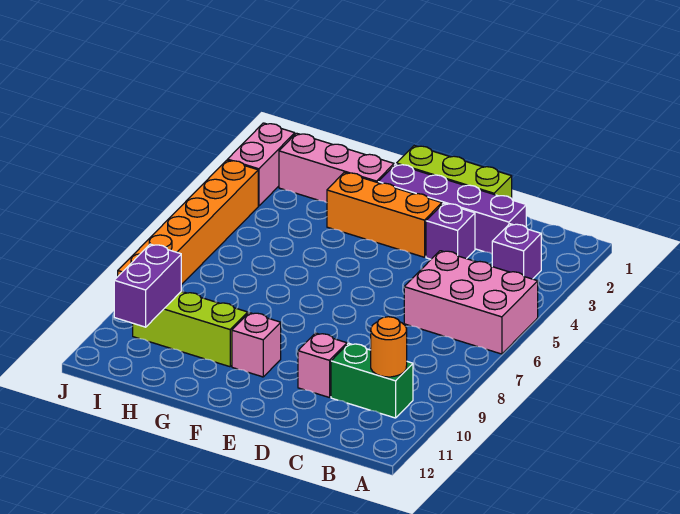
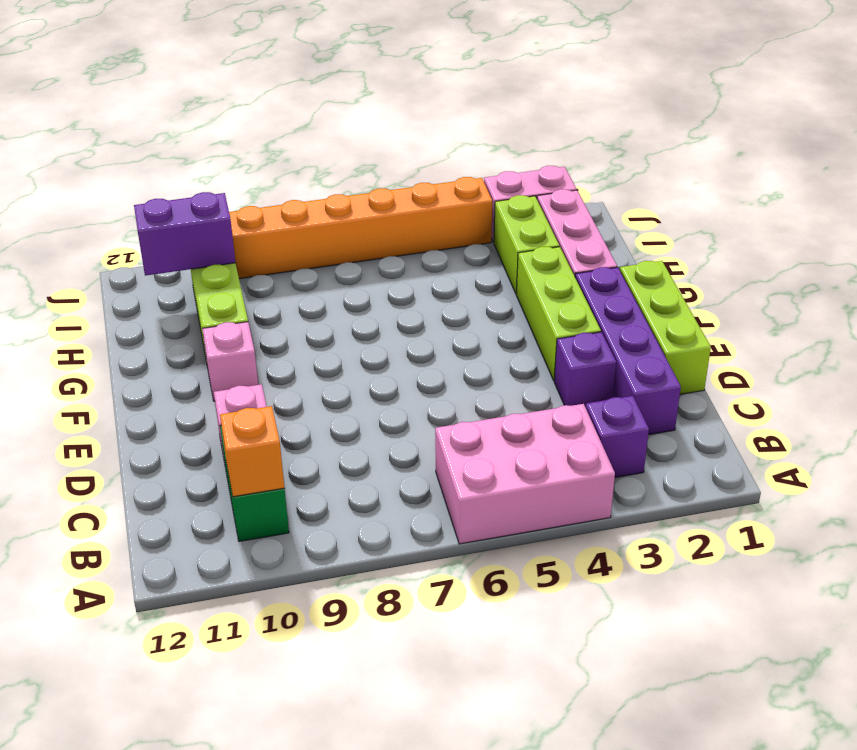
pink brick A5:C6 level 1 -> pink brick A4:B6 level 1
orange round brick B10 level 2 -> orange brick B10 level 2
orange brick E3:G3 level 1 -> lime brick E3:G3 level 1
none -> lime brick H3:I3 level 1

